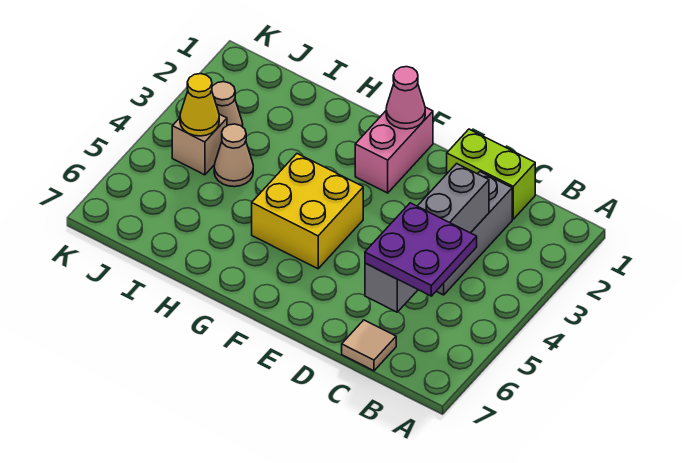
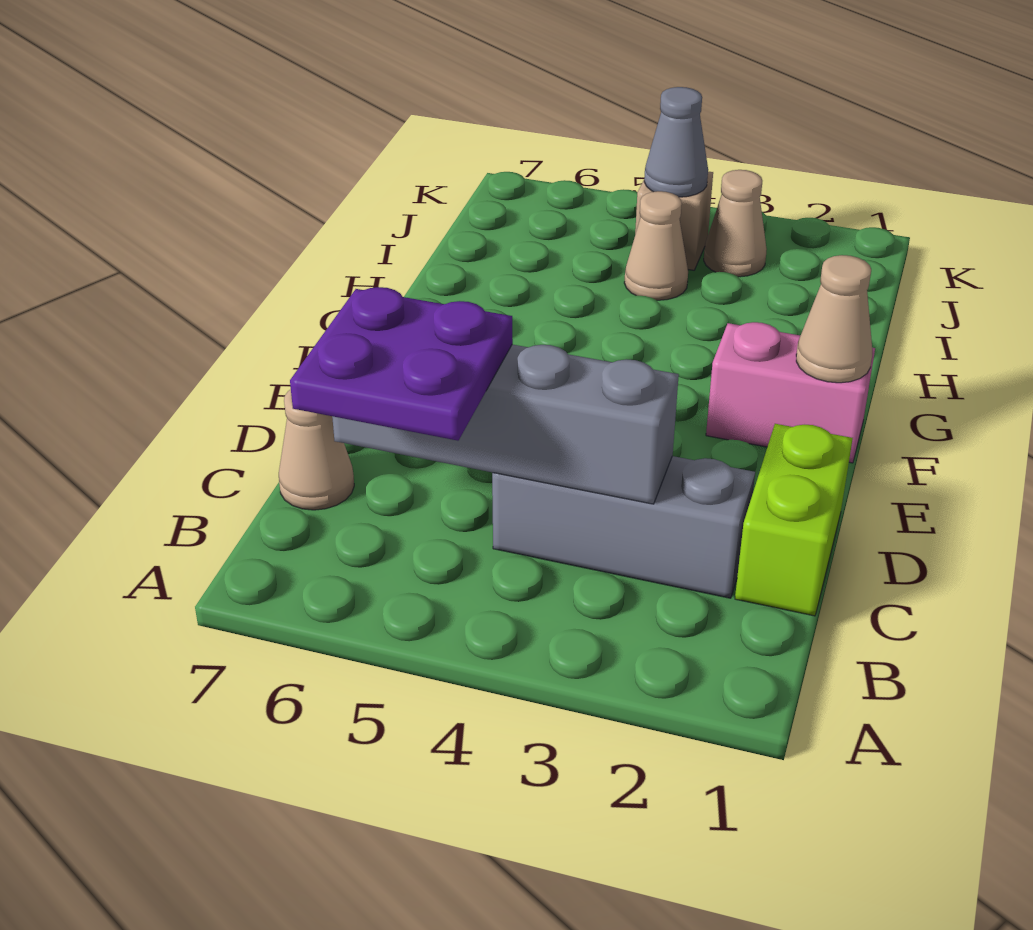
tan tile C7 level 1 -> tan cone C7 level 1
pink cone F1 level 2 -> tan cone F1 level 2
yellow brick F4:G5 level 1 -> none
yellow cone J4 level 2 -> grey cone J4 level 2

